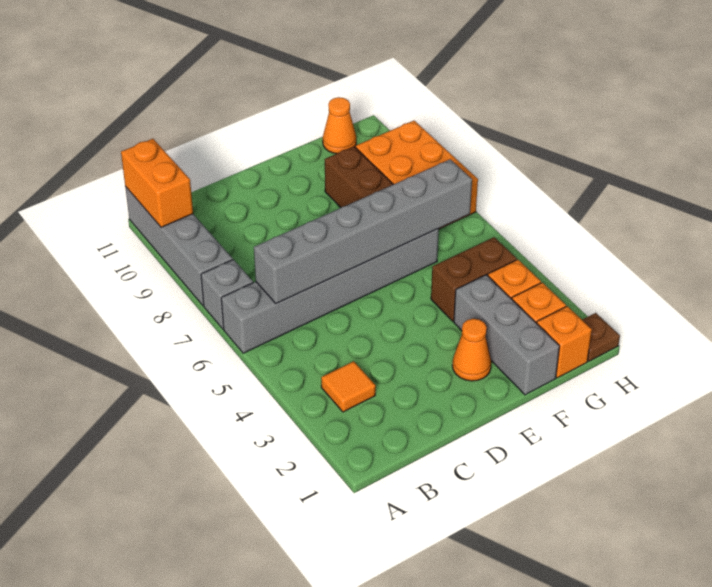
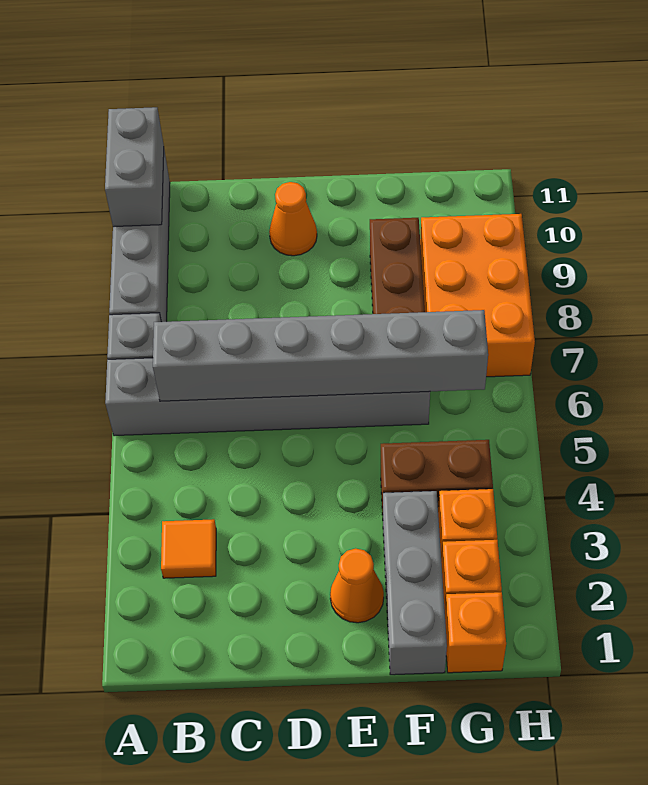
orange brick A10:A11 level 2 -> grey brick A10:A11 level 2
orange cone G11 level 1 -> orange cone D10 level 1
brown plate H1 level 1 -> none

